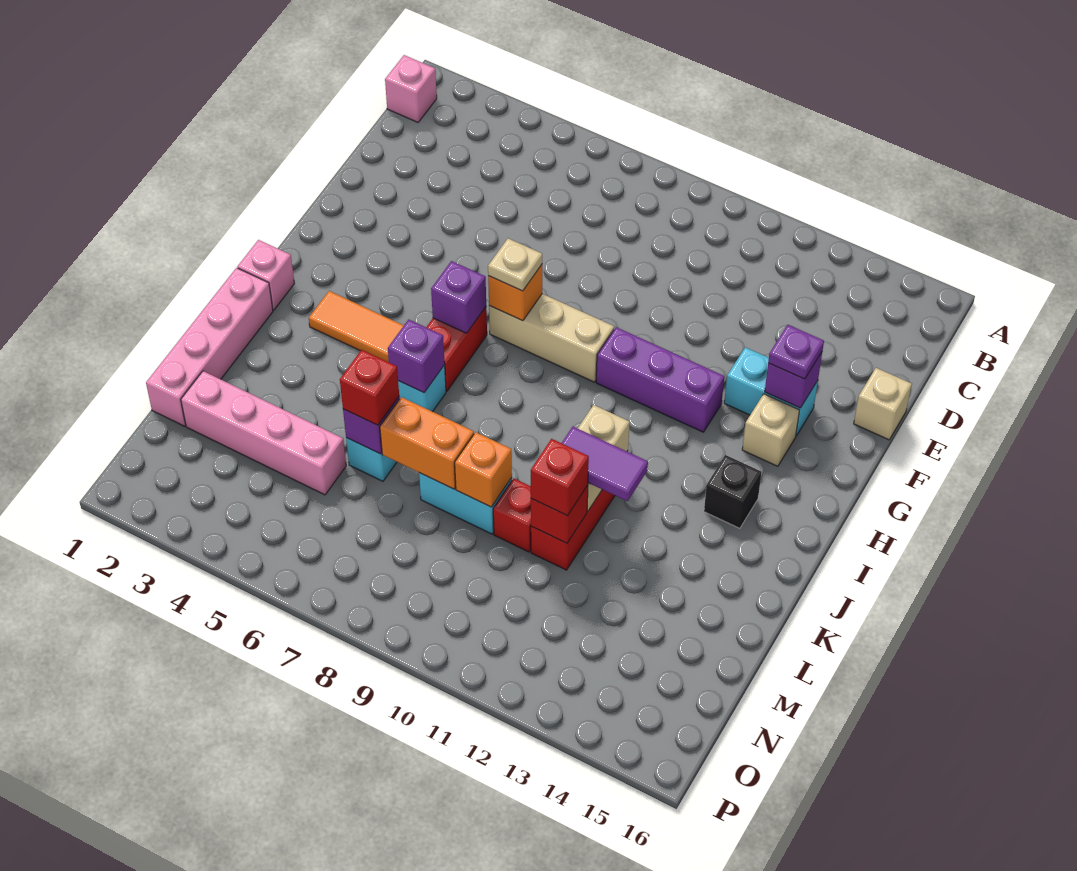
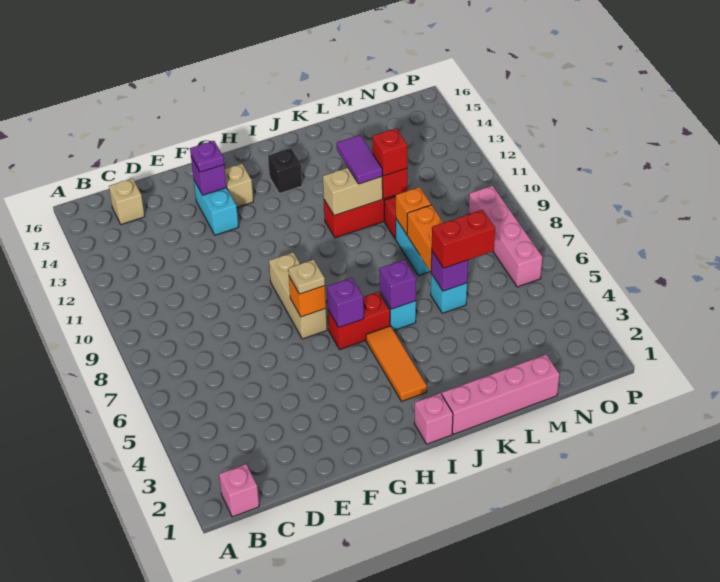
tan brick E16 level 1 -> tan brick C15 level 1
purple brick G10:G12 level 1 -> none
red brick L6 level 3 -> red brick L6:M6 level 3
pink brick M2:M5 level 1 -> pink brick O6:O9 level 1

